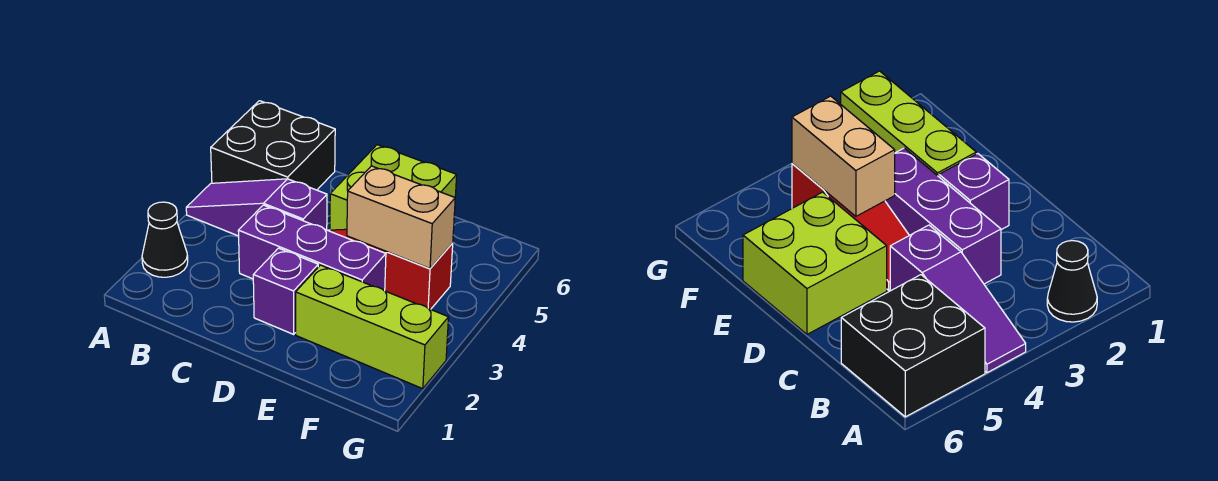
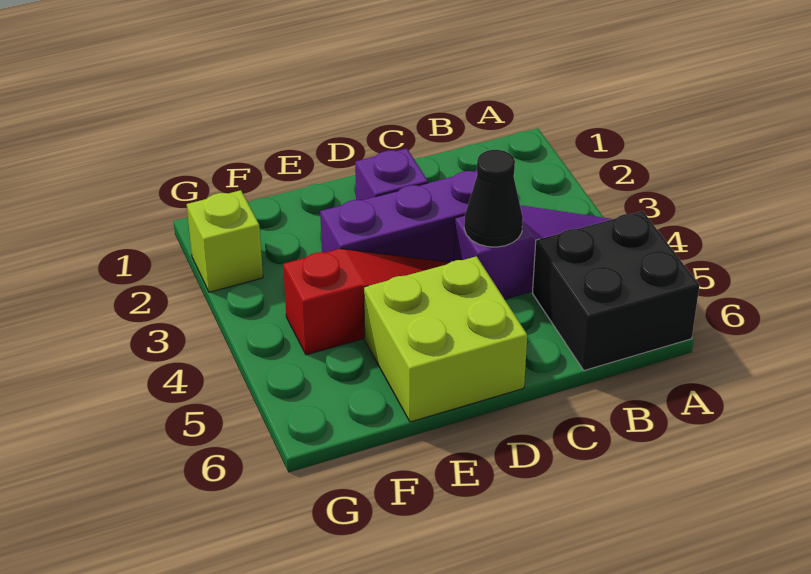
black cone A2 level 1 -> black cone C4 level 2
lime brick E2:G2 level 1 -> lime brick G2 level 1
tan brick E4:F4 level 2 -> none

